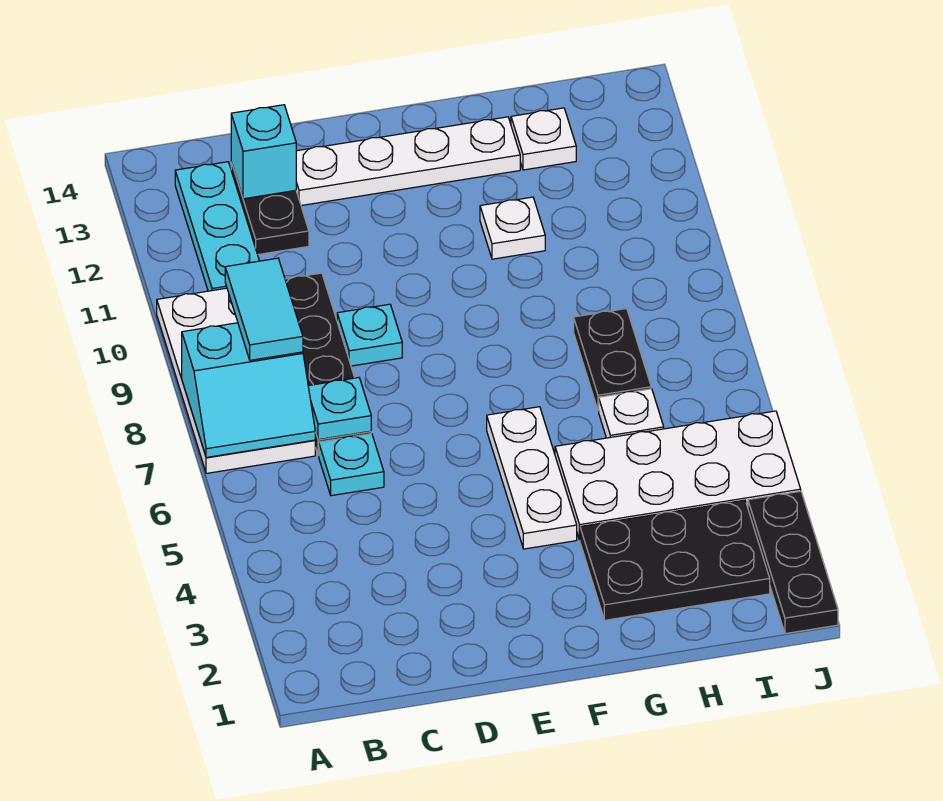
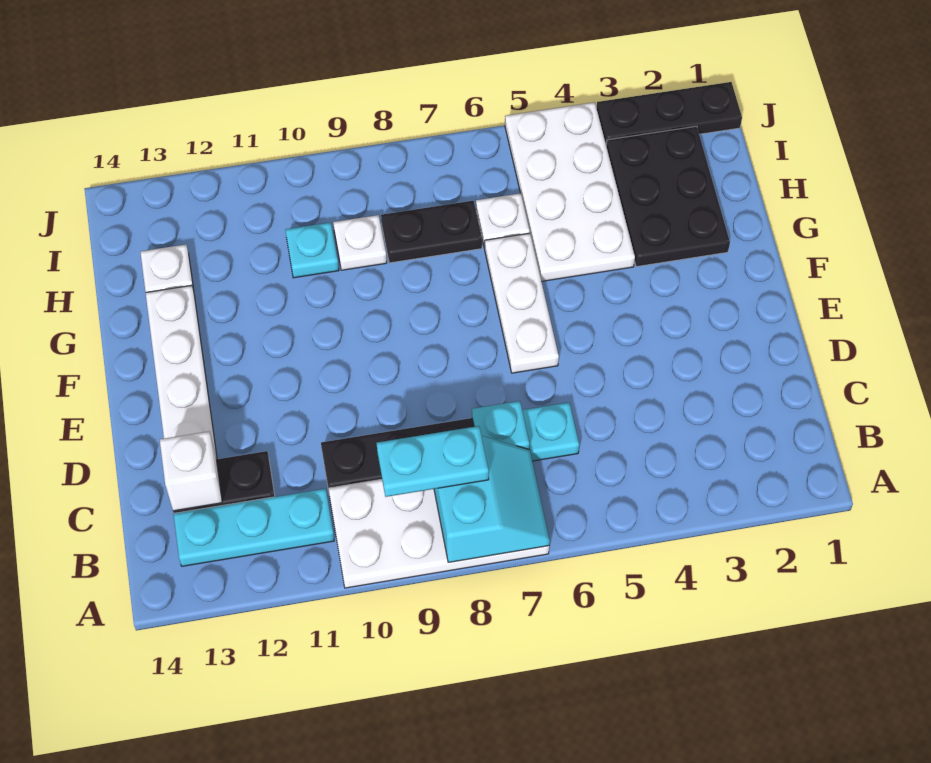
cyan tile B8:B9 level 3 -> cyan plate B8:B9 level 3
cyan brick C13 level 2 -> white brick C13 level 2
cyan plate D9 level 1 -> cyan plate H10 level 1
white plate F4:F6 level 1 -> white plate E6:G6 level 1
white plate G11 level 1 -> white plate H9 level 1

